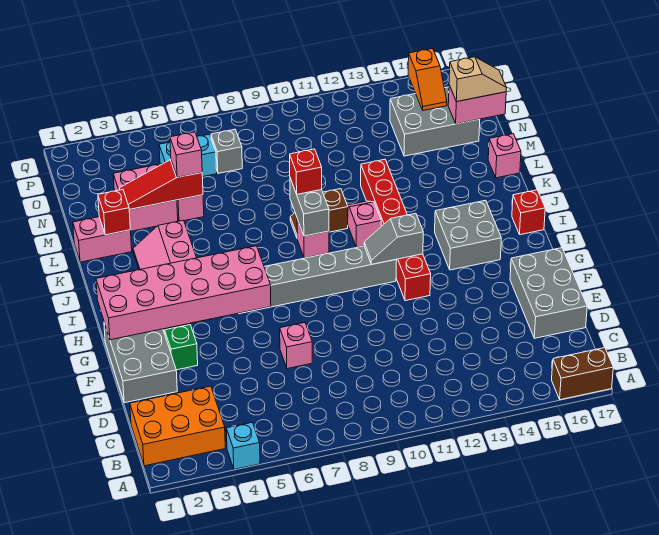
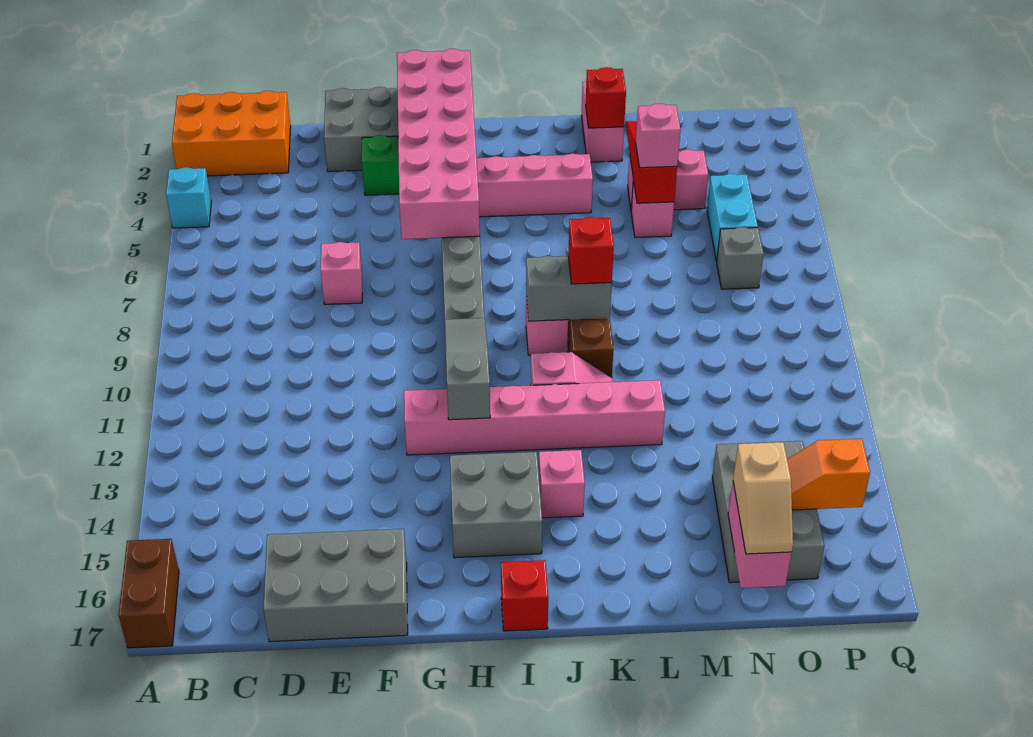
orange brick B1:C3 level 1 -> orange brick A1:C2 level 1
red brick G12:L12 level 1 -> pink brick G12:L12 level 1
grey slope H11:H12 level 2 top 12 -> grey slope H10:H12 level 2 top 12
pink brick L17 level 1 -> pink brick J14 level 1
pink brick M3:N4 level 1 -> pink brick M4:N4 level 1

